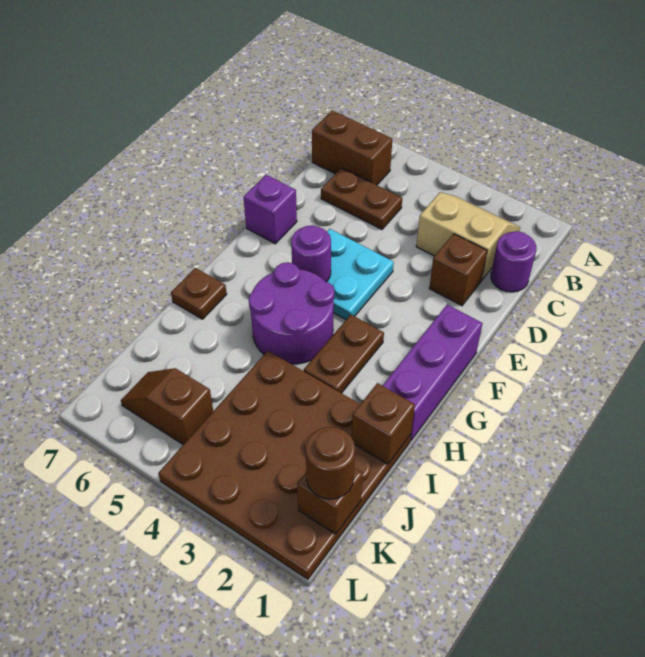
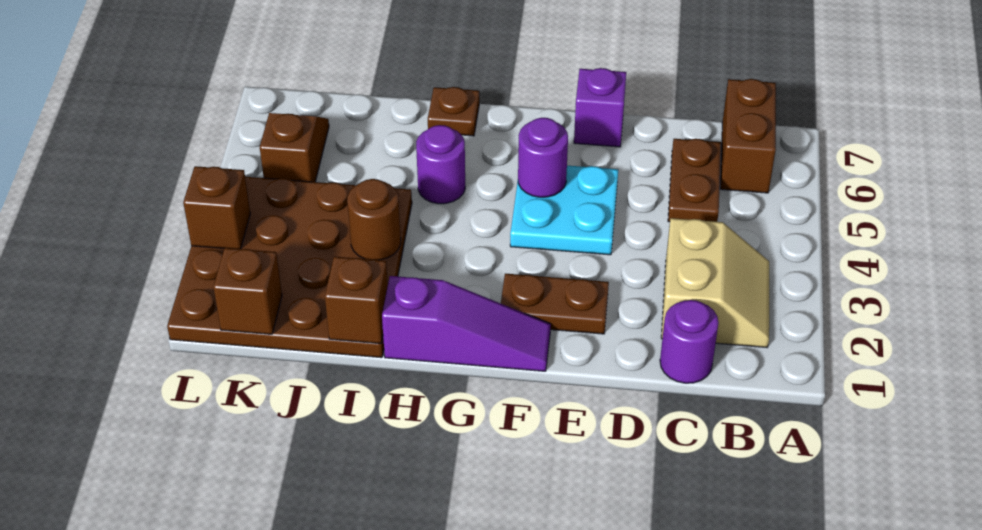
brown brick D2 level 1 -> brown brick L3 level 2
purple brick F1:H1 level 1 -> purple slope F1:H1 level 1 top H
brown plate G3:H3 level 1 -> brown plate E2:F2 level 1
purple round brick G4:H5 level 1 -> purple round brick H5 level 1
brown round brick K1 level 3 -> brown round brick I3 level 2

